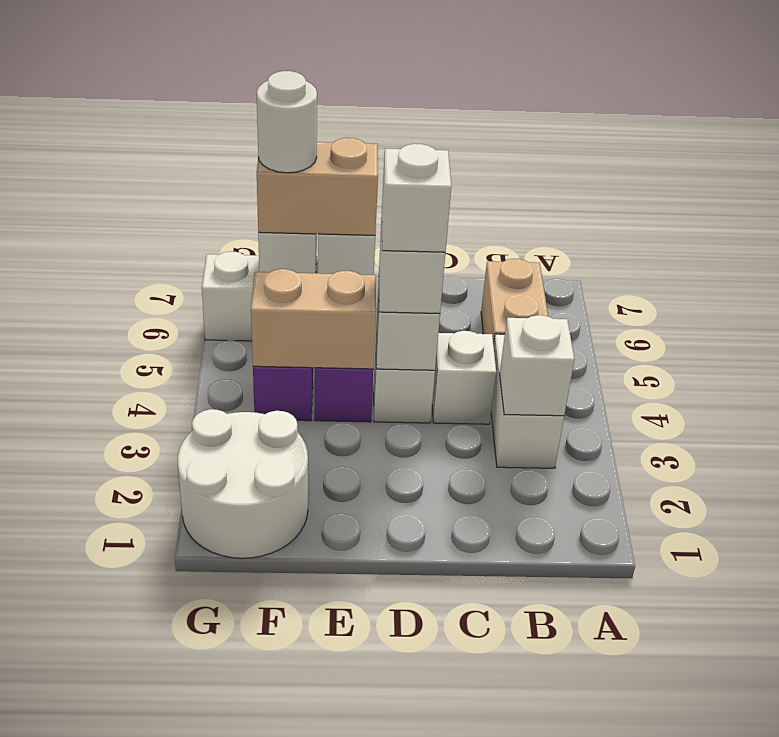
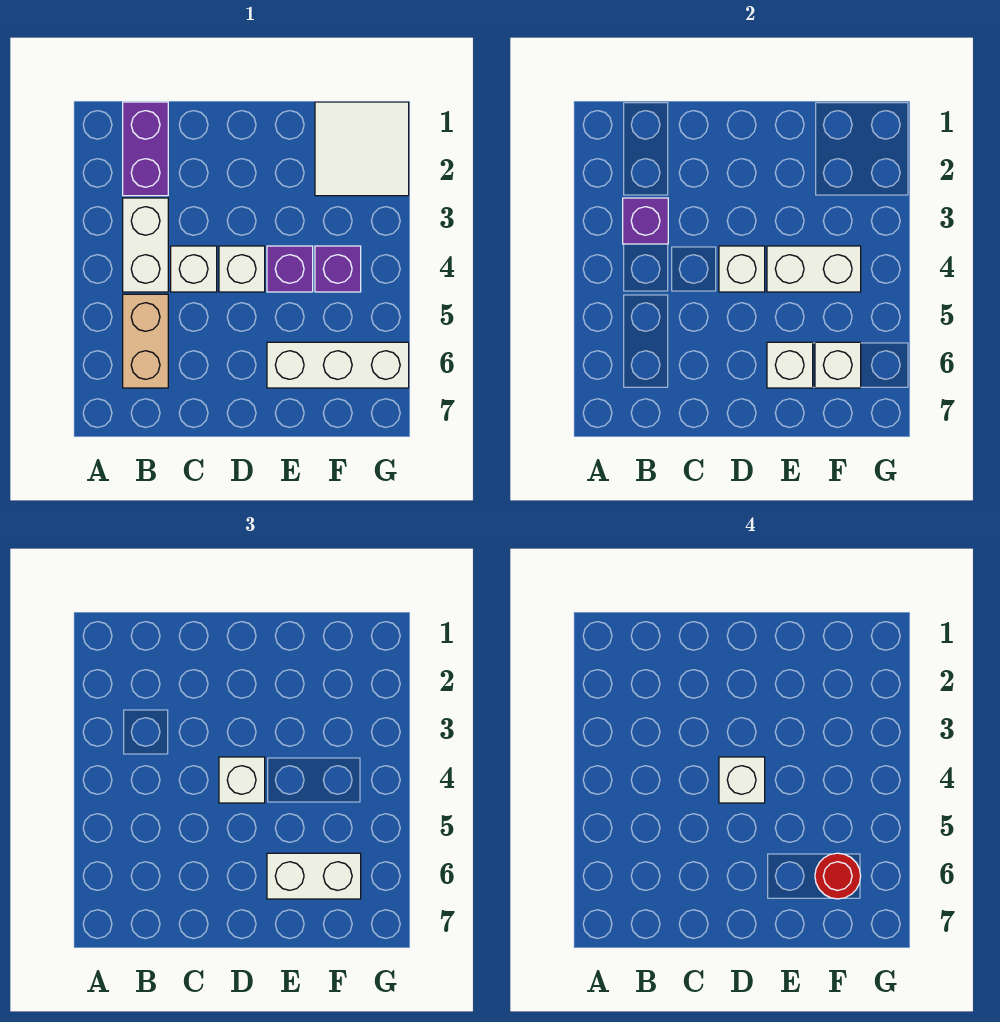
none -> purple brick B1:B2 level 1
white brick B3 level 2 -> purple brick B3 level 2
tan brick E4:F4 level 2 -> white brick E4:F4 level 2
tan brick E6:F6 level 3 -> white brick E6:F6 level 3
white round brick F1:G2 level 1 -> white tile F1:G2 level 1
white round brick F6 level 4 -> red round brick F6 level 4

